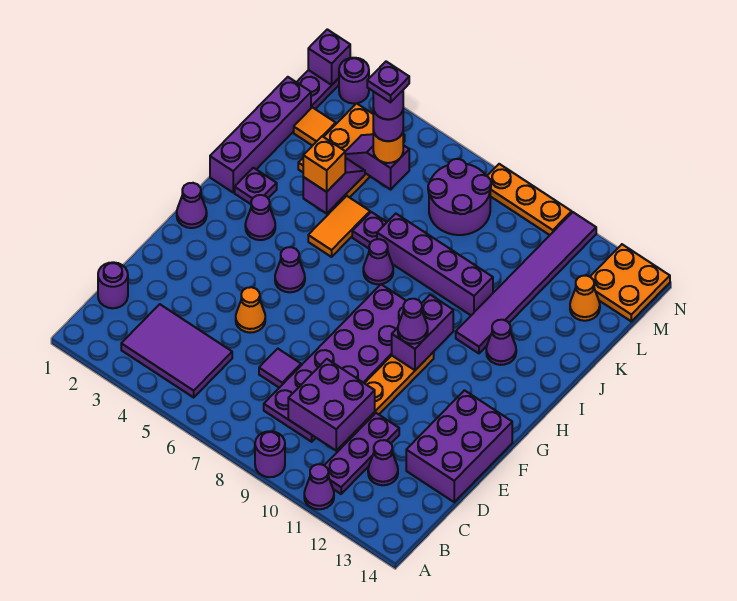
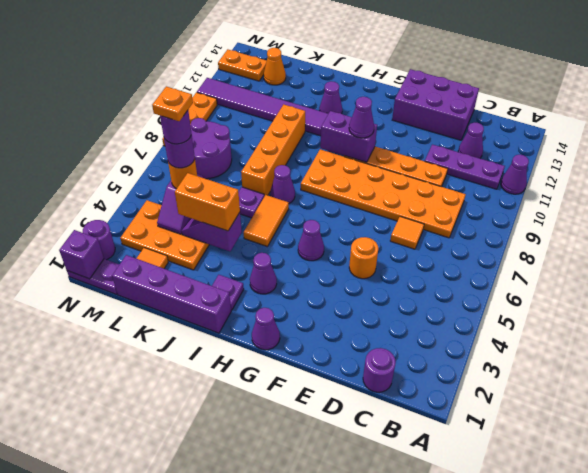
purple round brick A9 level 1 -> none
purple tile B3:C5 level 1 -> none
purple plate C8:H9 level 1 -> orange plate C8:H9 level 1
purple brick C9:D10 level 2 -> none
purple tile D7 level 1 -> orange tile D7 level 1
orange cone E5 level 1 -> orange round brick E5 level 1
orange tile I5:J5 level 1 -> orange tile I5:I6 level 1
orange brick J4 level 3 -> orange brick J4:K4 level 3
purple brick J7:J10 level 1 -> orange brick J7:J10 level 1
purple plate L5 level 6 -> orange plate L5 level 6
orange plate M13:N14 level 1 -> orange plate M13:N13 level 1

